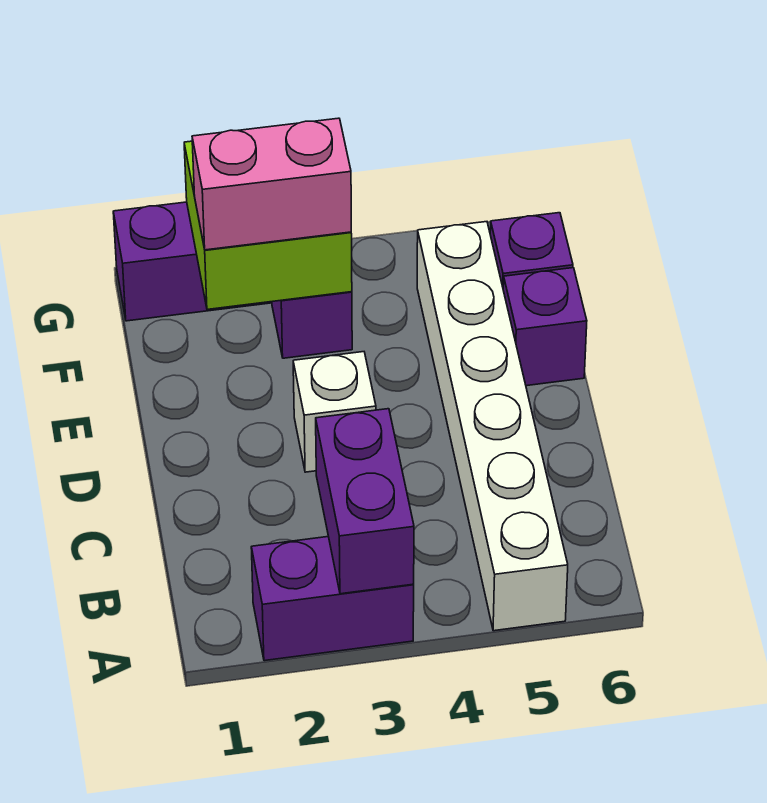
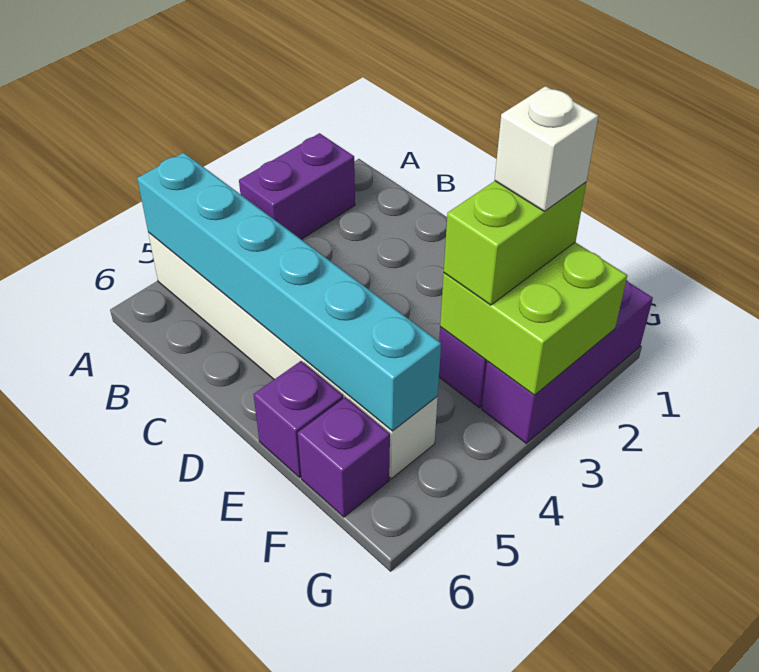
purple brick A3:B3 level 2 -> none
none -> cyan brick A5:F5 level 2
white brick D3 level 1 -> white brick F2 level 4
pink brick F2:F3 level 3 -> lime brick F2:F3 level 3

